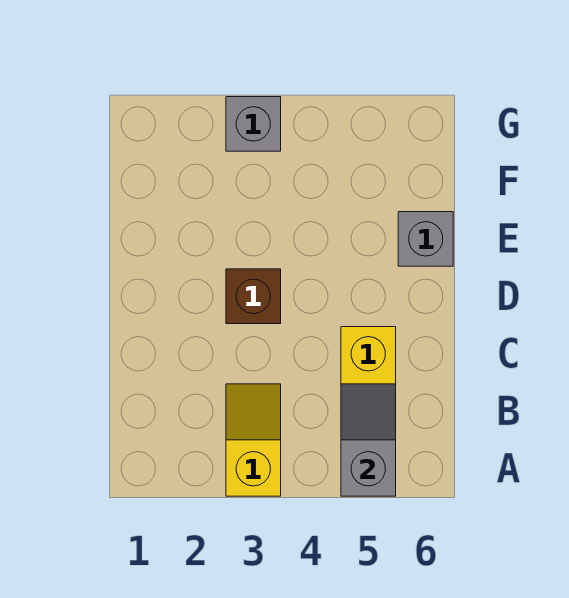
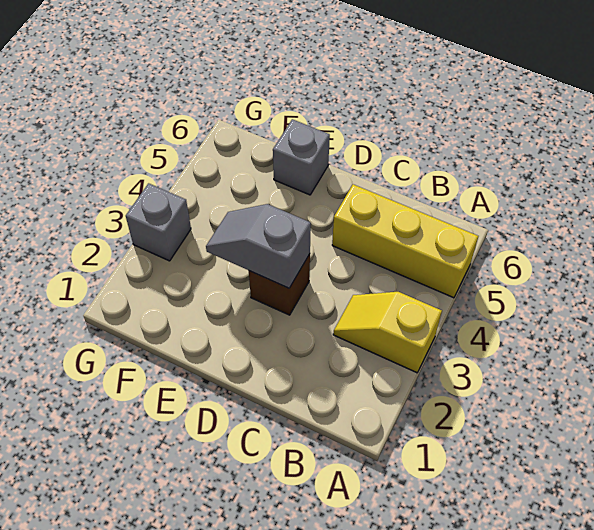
grey slope A5:B5 level 2 top A -> grey slope D3:E3 level 2 top D

